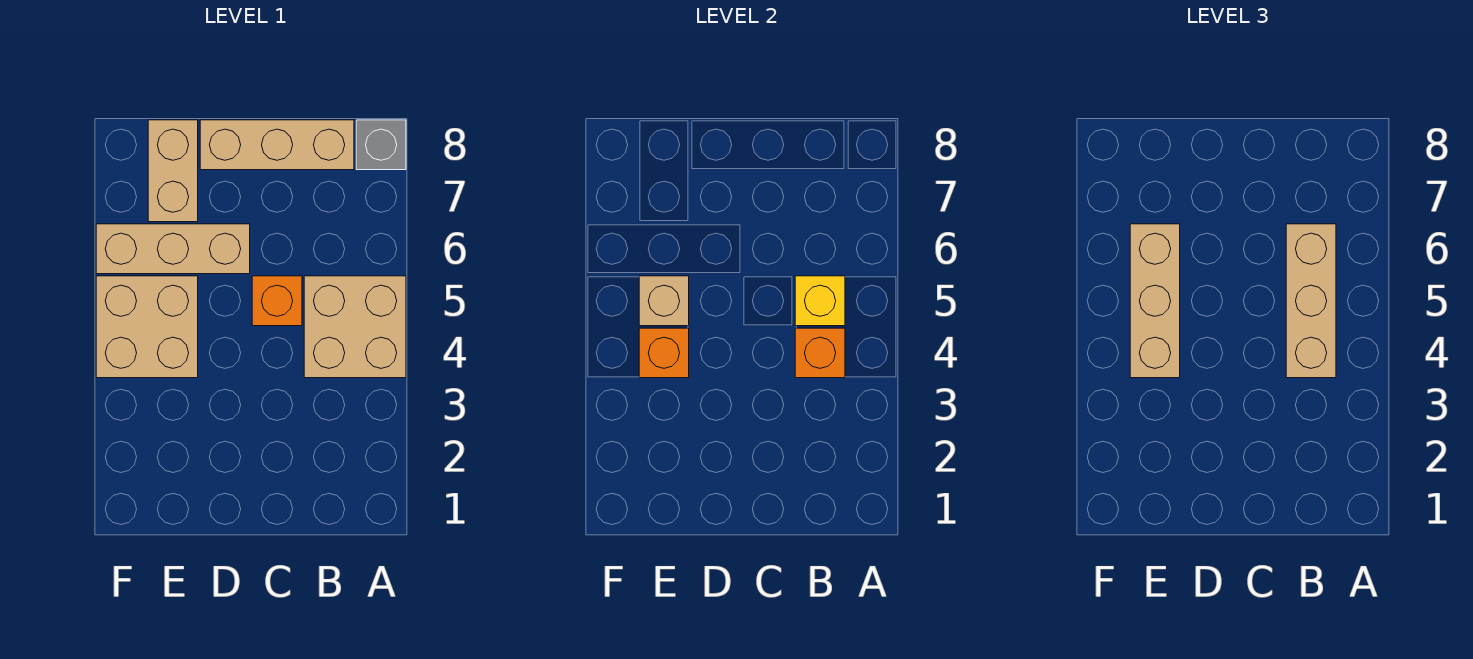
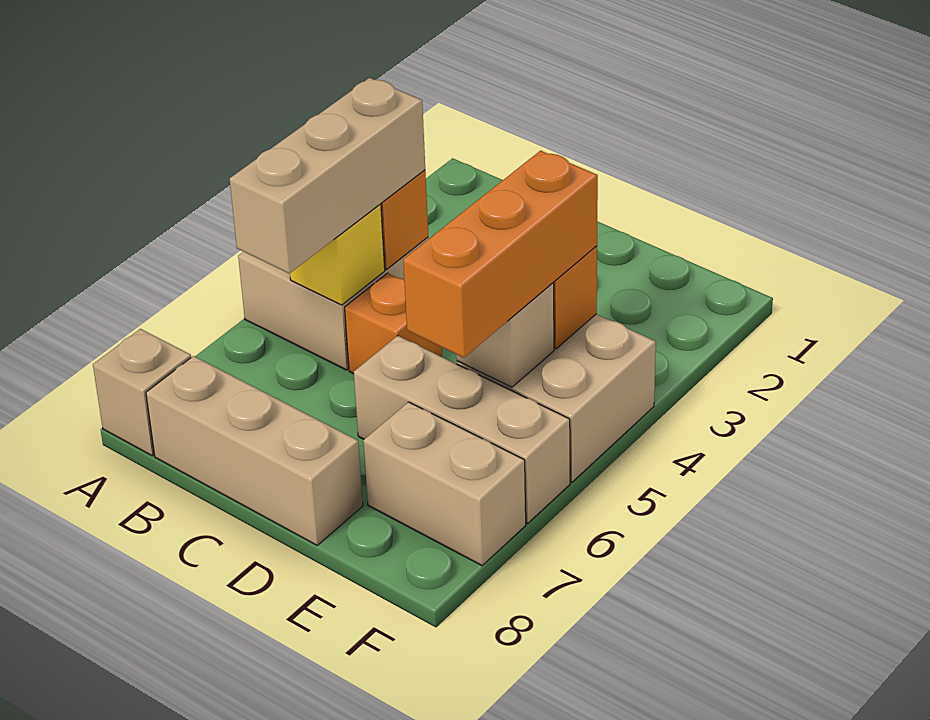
grey brick A8 level 1 -> tan brick A8 level 1
tan brick E4:E6 level 3 -> orange brick E4:E6 level 3
tan brick E7:E8 level 1 -> tan brick E7:F7 level 1

